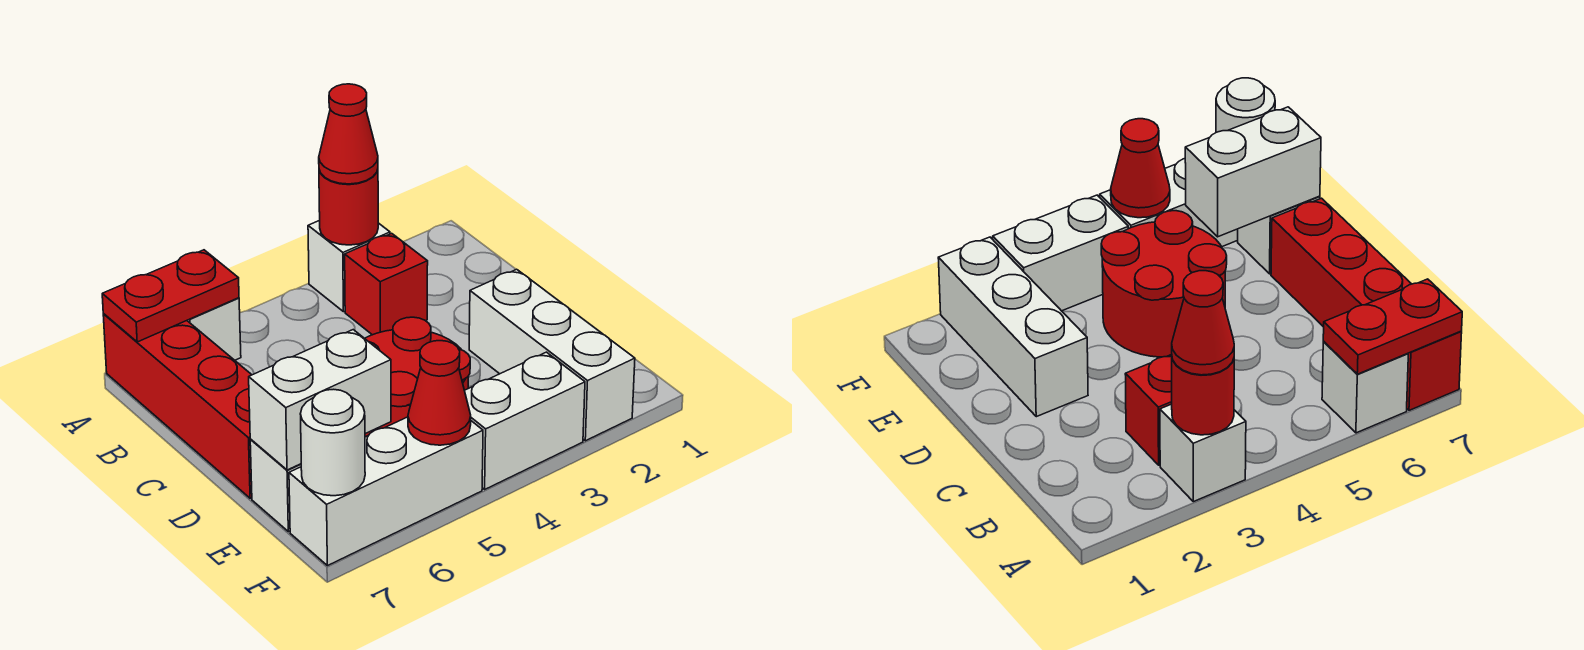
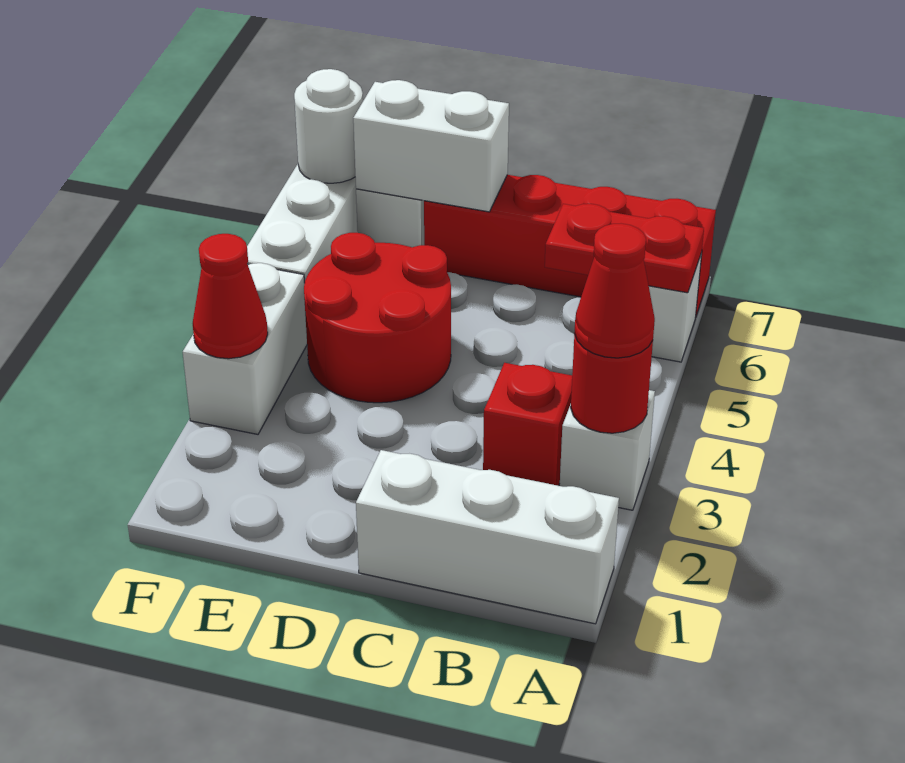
red plate A6:A7 level 2 -> red plate A6:B6 level 2
white brick D2:F2 level 1 -> white brick A1:C1 level 1
white brick E6:E7 level 2 -> white brick D7:E7 level 2
red cone F5 level 2 -> red cone F3 level 2

